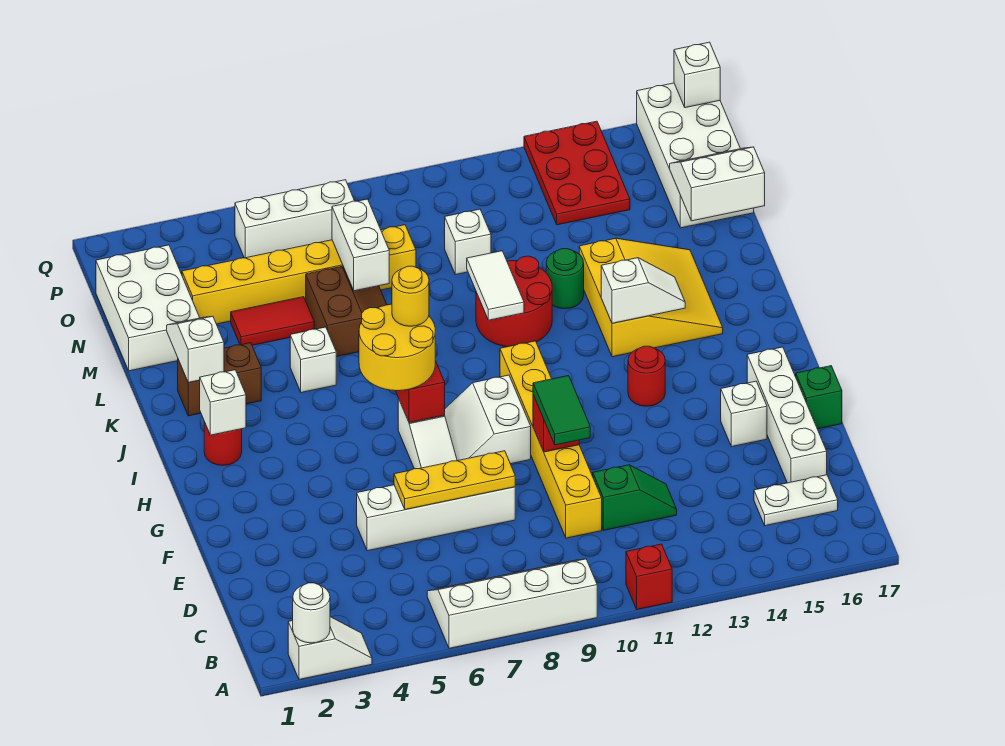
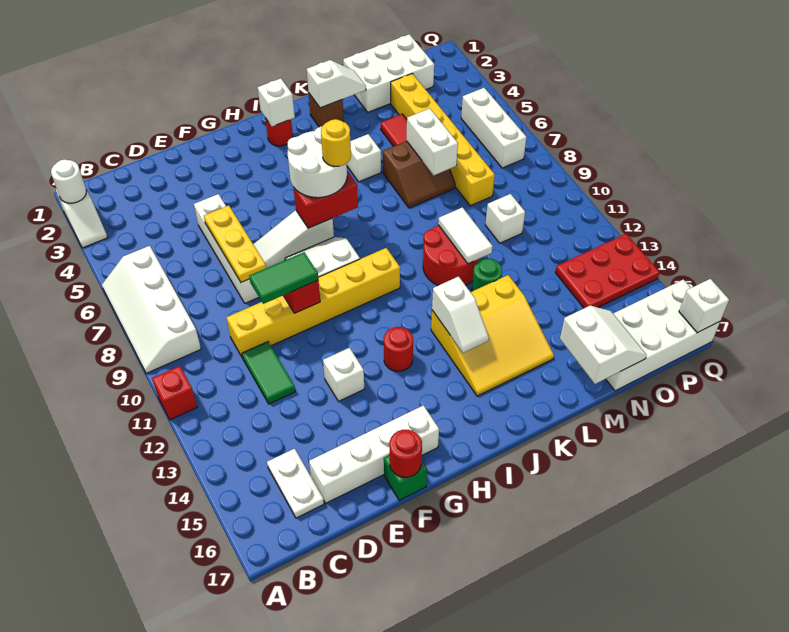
white slope A6:B9 level 1 top A -> white slope A6:B9 level 1 top B
green slope D11:D12 level 1 top 11 -> green tile D11:D12 level 1
white brick F15 level 1 -> white brick F13 level 1
none -> red round brick F17 level 2
yellow round brick H6:I7 level 3 -> white round brick H6:I7 level 3
brown brick K2:K3 level 1 -> brown brick K2 level 1
white tile K10:L10 level 2 -> white tile L10:L11 level 2
white brick M7:N7 level 2 -> white brick M6:M7 level 2

